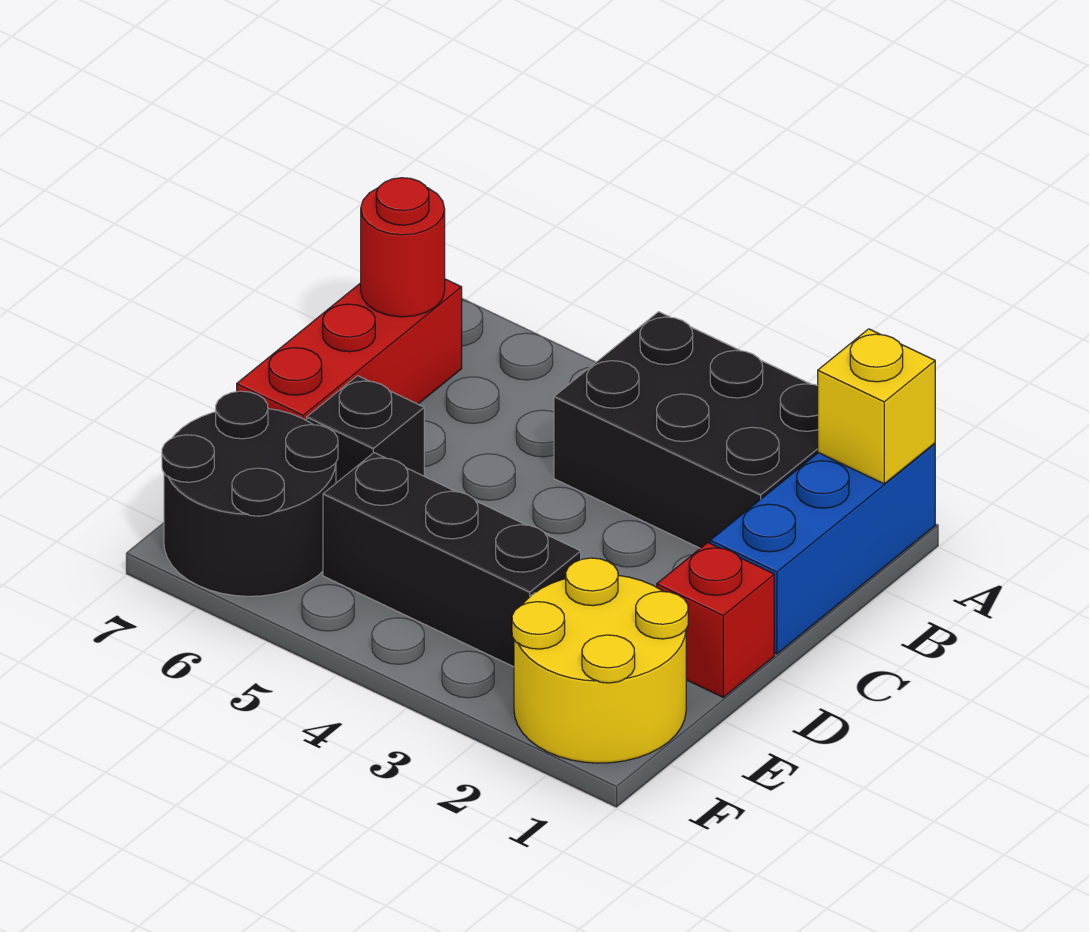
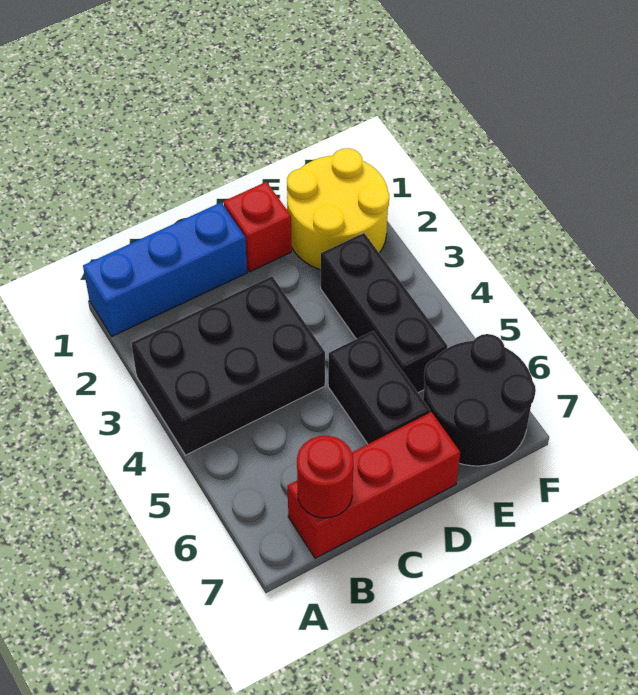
yellow brick A1 level 2 -> none
black brick A2:B4 level 1 -> black brick A3:C4 level 1
black brick D6 level 1 -> black brick D5:D6 level 1

